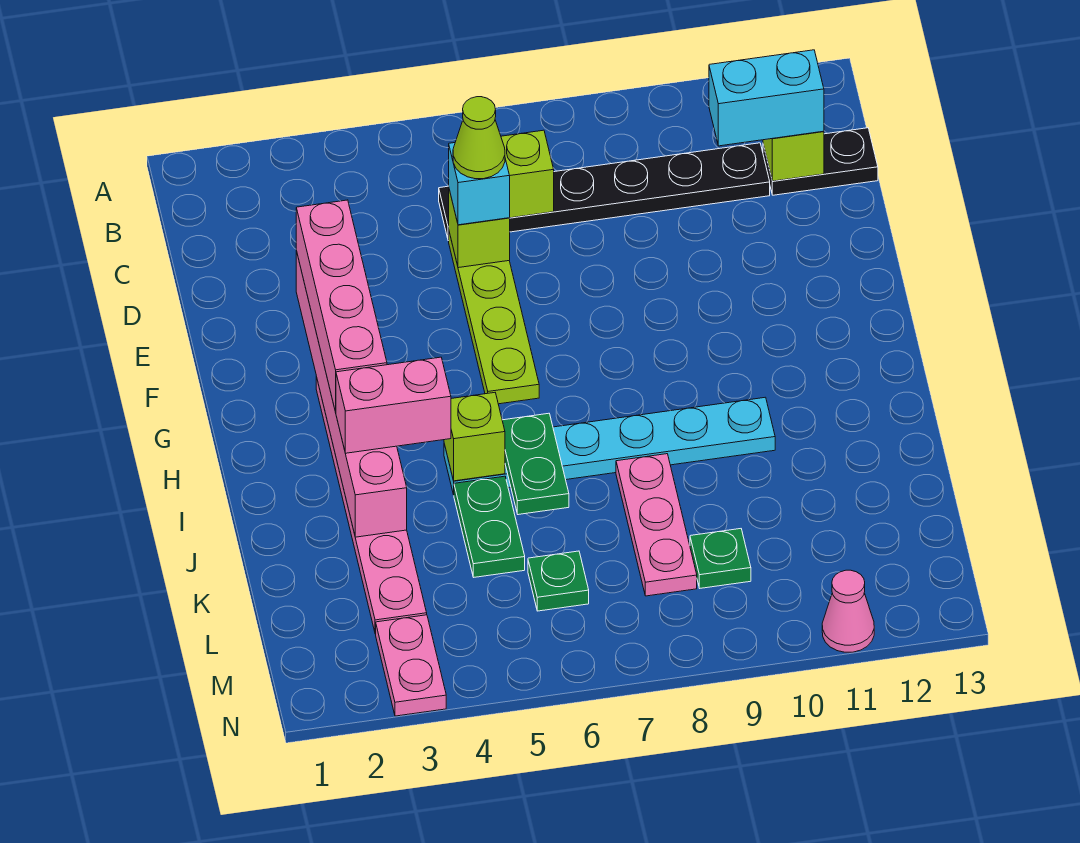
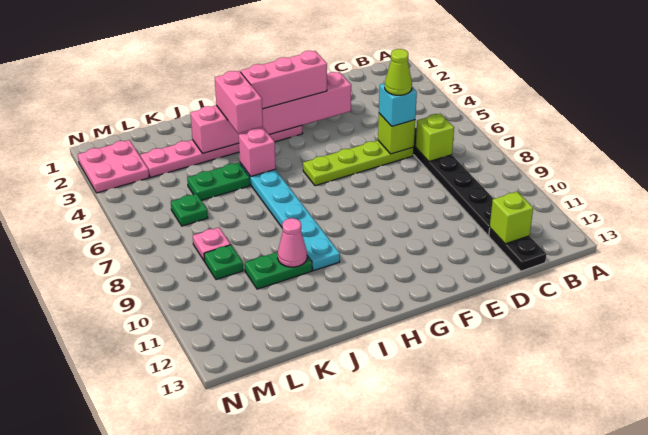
cyan brick C11:C12 level 3 -> none
pink brick E3:H3 level 3 -> pink brick F3:H3 level 3
lime brick I5 level 2 -> pink brick I5 level 2
green plate I6:J6 level 2 -> green plate J10:K10 level 1
pink plate J8:L8 level 1 -> pink plate L8 level 1
pink plate M3:N3 level 1 -> pink plate M2:N3 level 1
pink cone N11 level 1 -> pink cone J10 level 2

